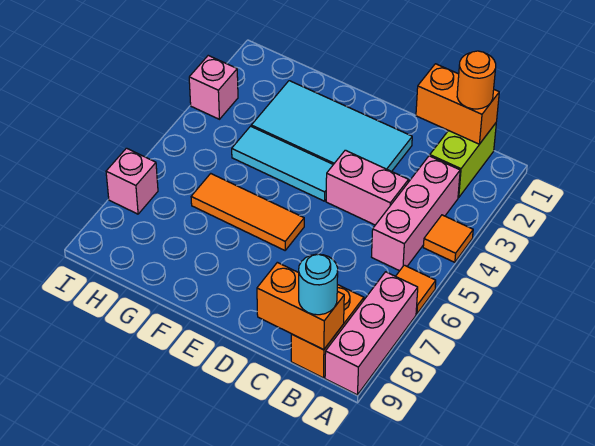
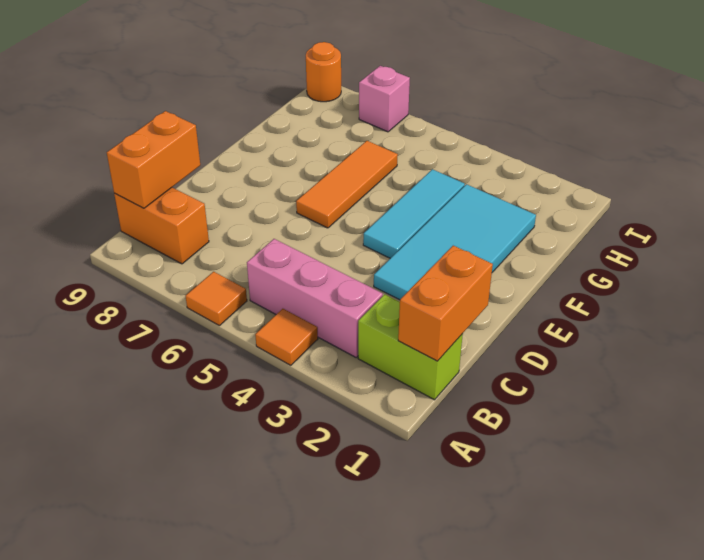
pink brick A7:A9 level 1 -> none
orange round brick B1 level 3 -> orange round brick I9 level 1
cyan round brick B9 level 3 -> none
pink brick C4:D4 level 1 -> none
pink brick I3 level 1 -> none

